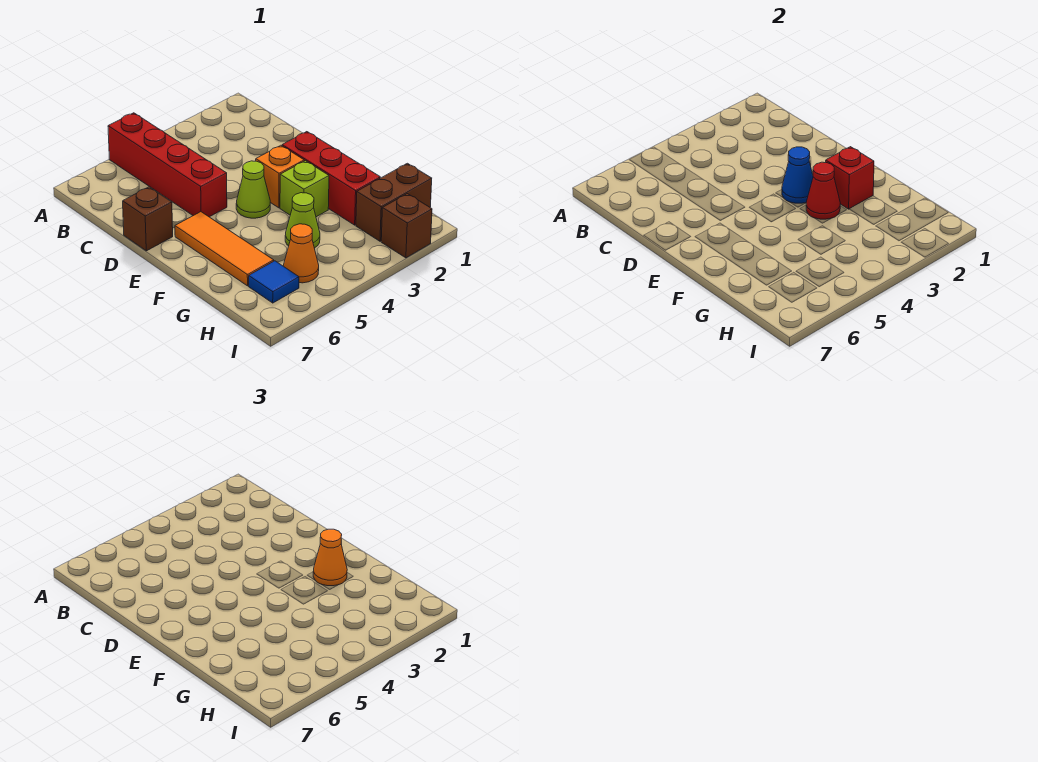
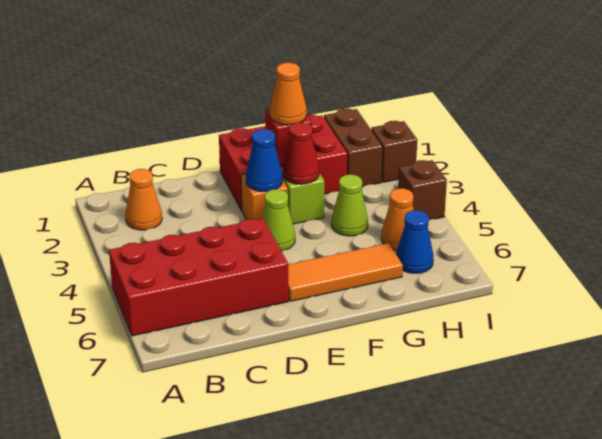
red brick A5:D5 level 1 -> red brick A5:D6 level 1
none -> orange cone B2 level 1
brown brick D7 level 1 -> brown brick I4 level 1
red brick E2:G2 level 1 -> red brick E1:G2 level 1
blue tile H6 level 1 -> blue cone H6 level 1

